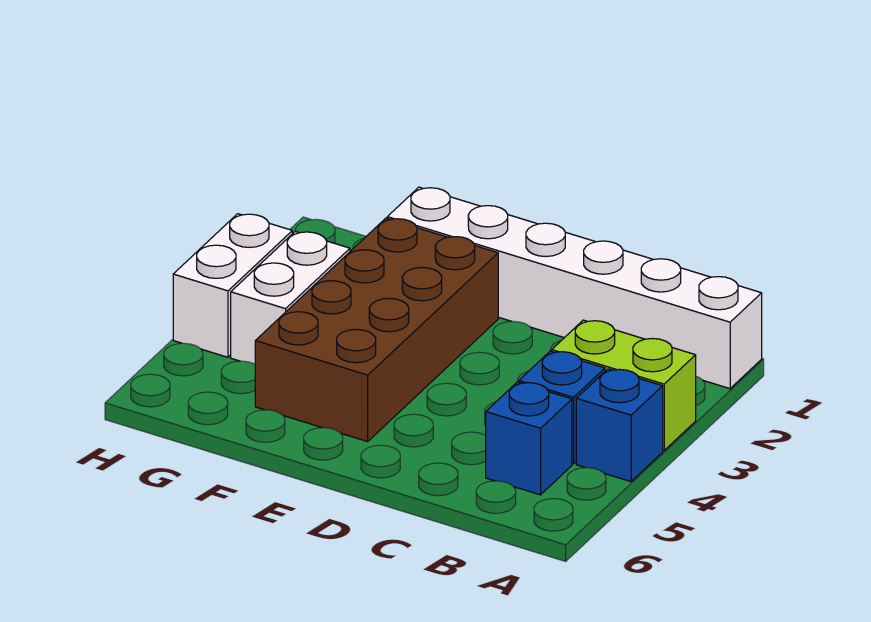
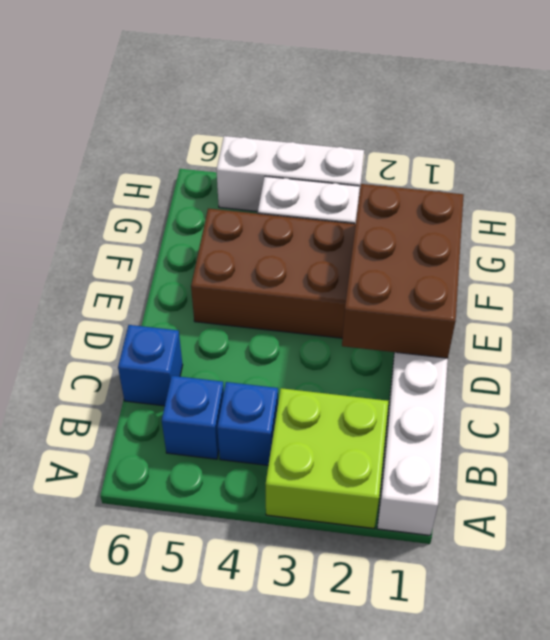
lime brick A3:B3 level 1 -> lime brick A2:B3 level 1
blue brick A4 level 1 -> blue brick C6 level 1
none -> brown brick D1:F2 level 2
white brick H3:H4 level 1 -> white brick H3:H5 level 1

